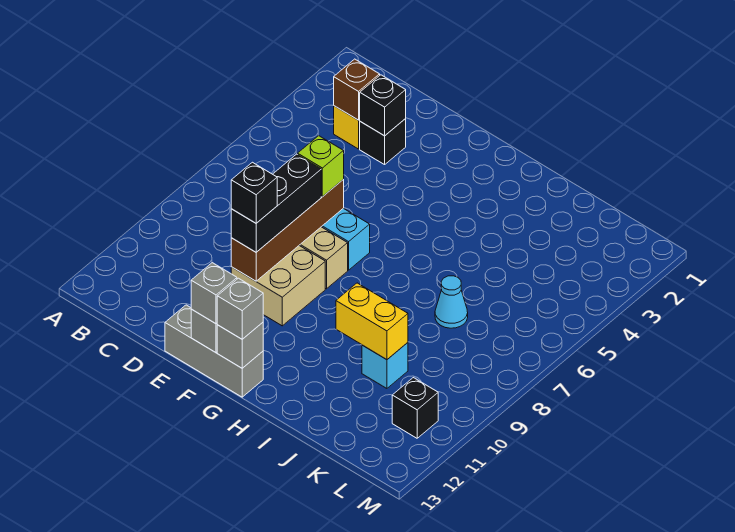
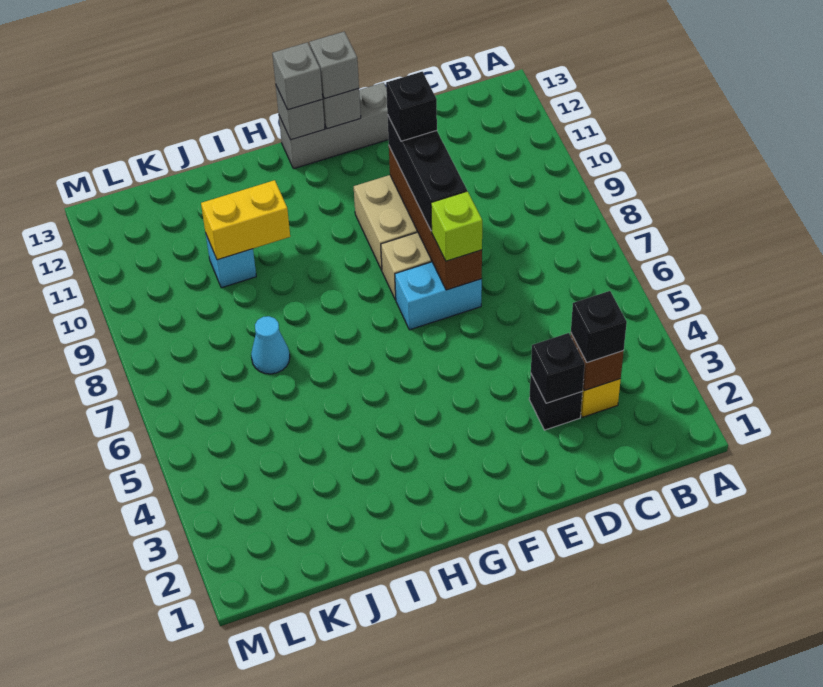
black brick L11 level 1 -> black brick C3 level 3

